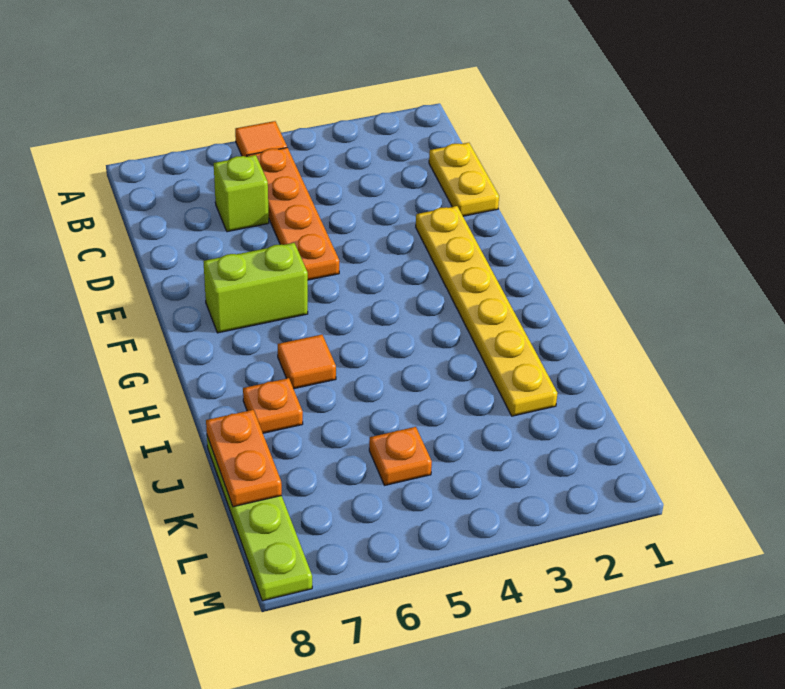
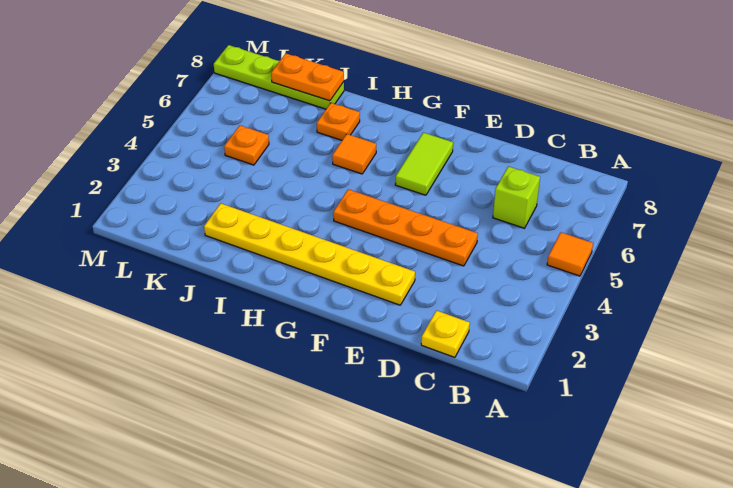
orange plate B5:E5 level 1 -> orange plate D4:G4 level 1
yellow plate C1:D1 level 1 -> yellow plate C1 level 1
lime brick F6:F7 level 1 -> lime tile F6:F7 level 1

